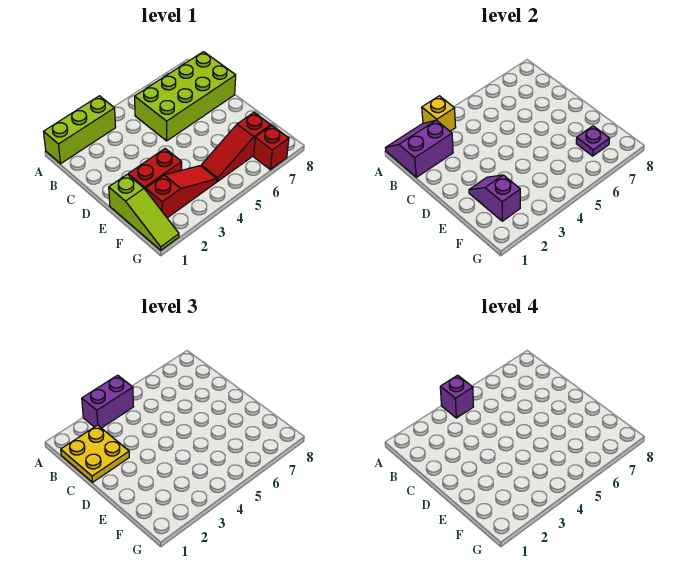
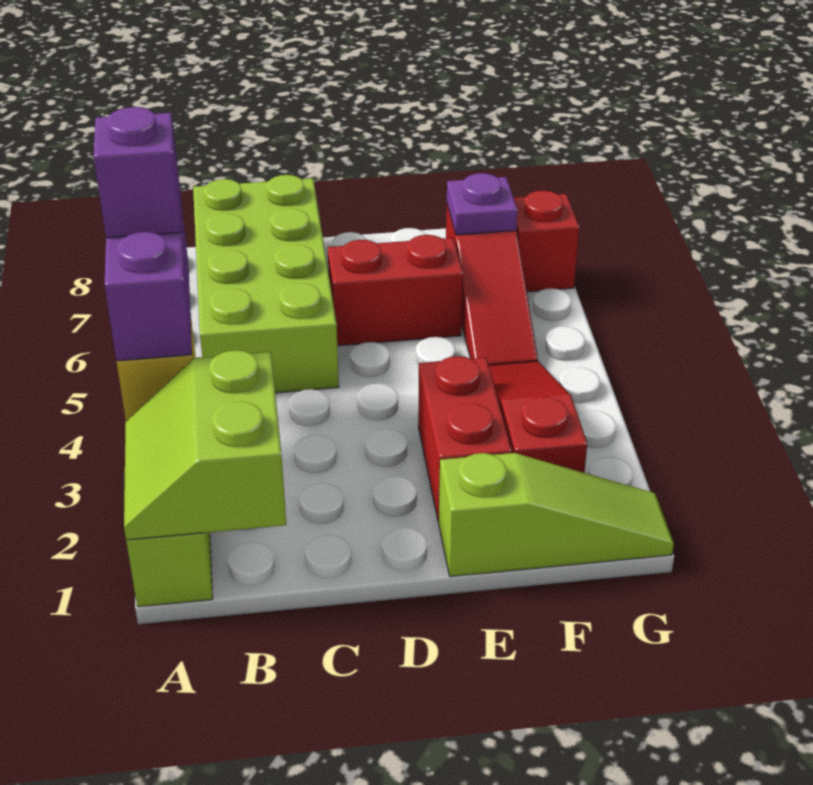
purple slope A1:B2 level 2 top B -> lime slope A1:B2 level 2 top B
yellow plate B1:C2 level 3 -> none
none -> red brick D6:E6 level 1
purple slope E2:F2 level 2 top F -> none

